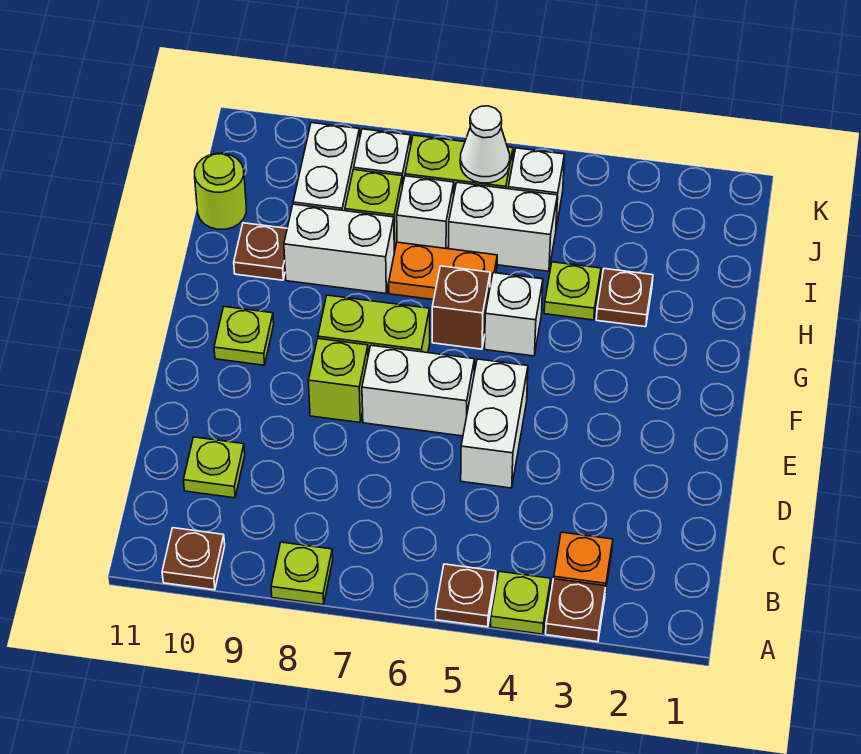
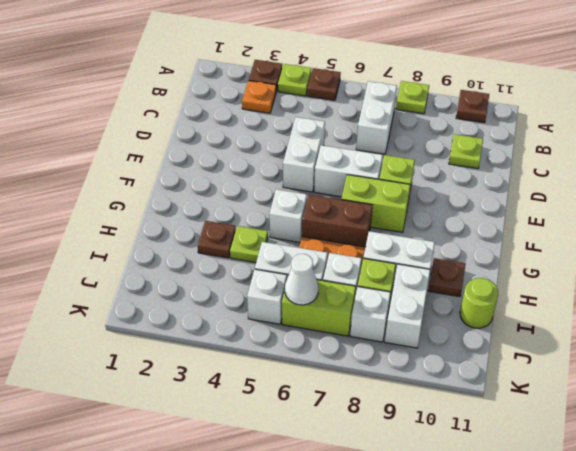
none -> white brick B7:C7 level 1
lime plate F10 level 1 -> none
brown brick G6 level 1 -> brown brick G6:G7 level 1

